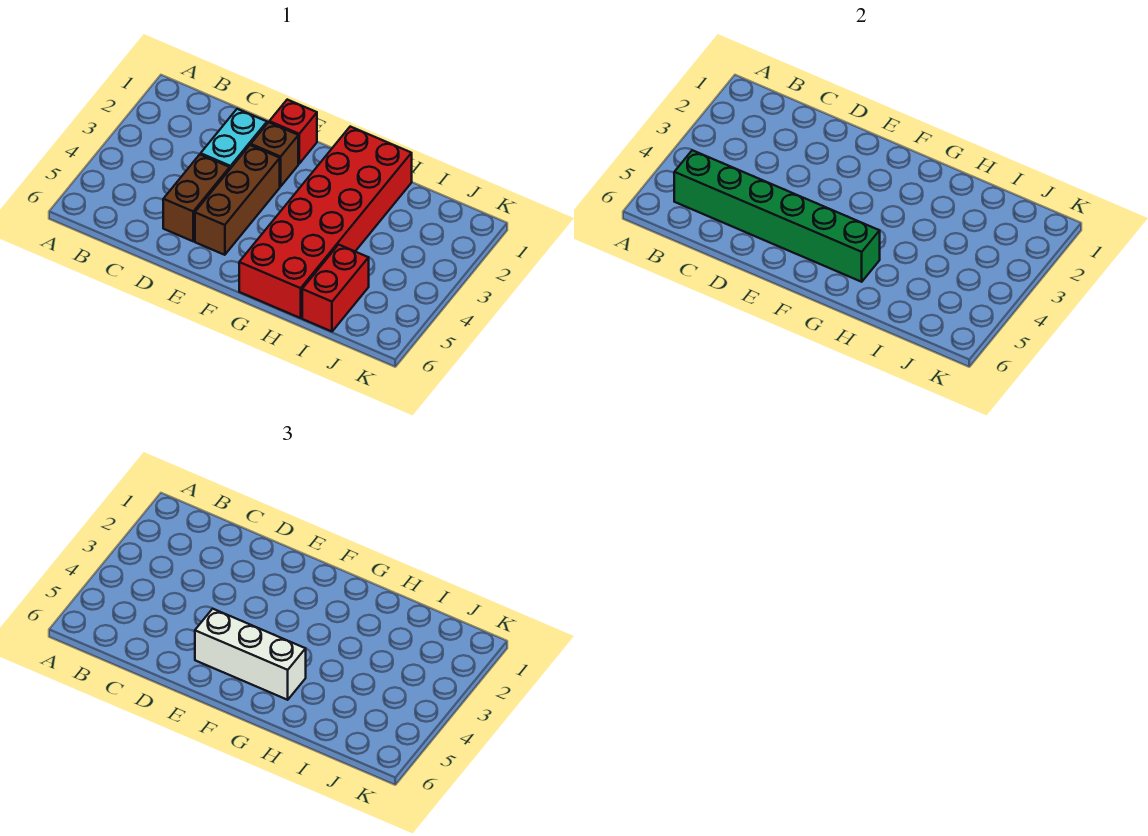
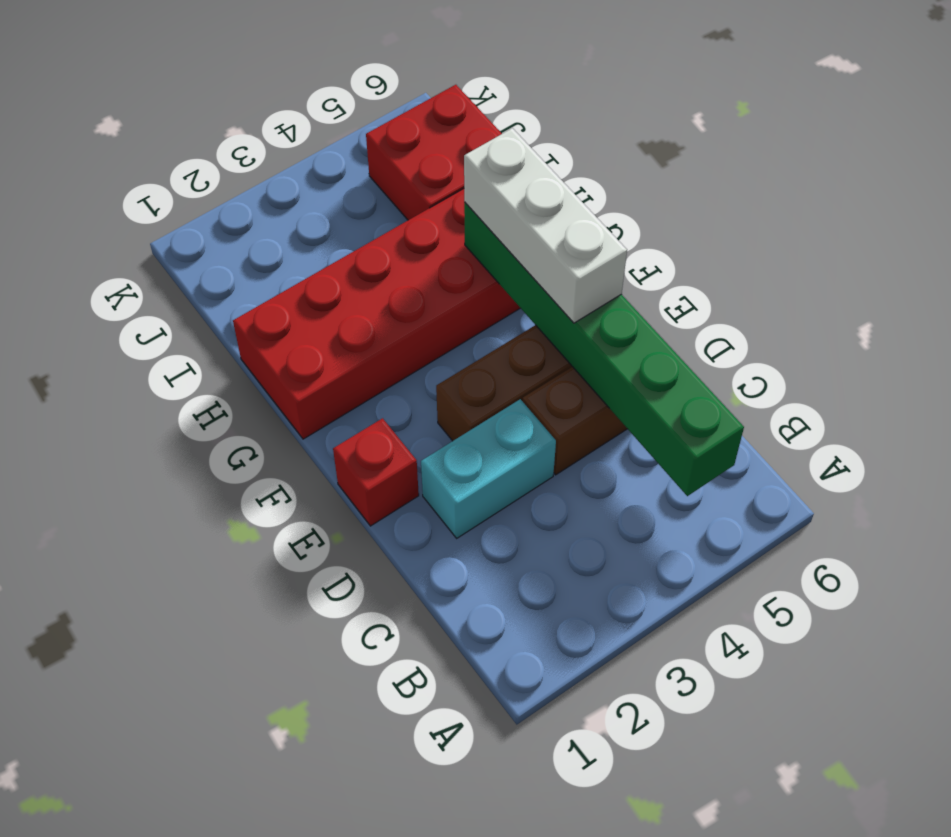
brown brick E2 level 1 -> none
red brick I5:I6 level 1 -> red brick I5:J6 level 1

